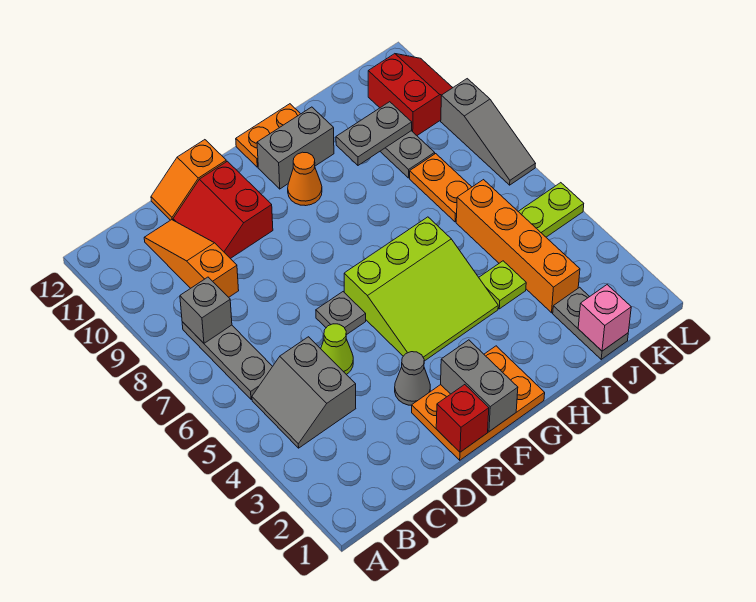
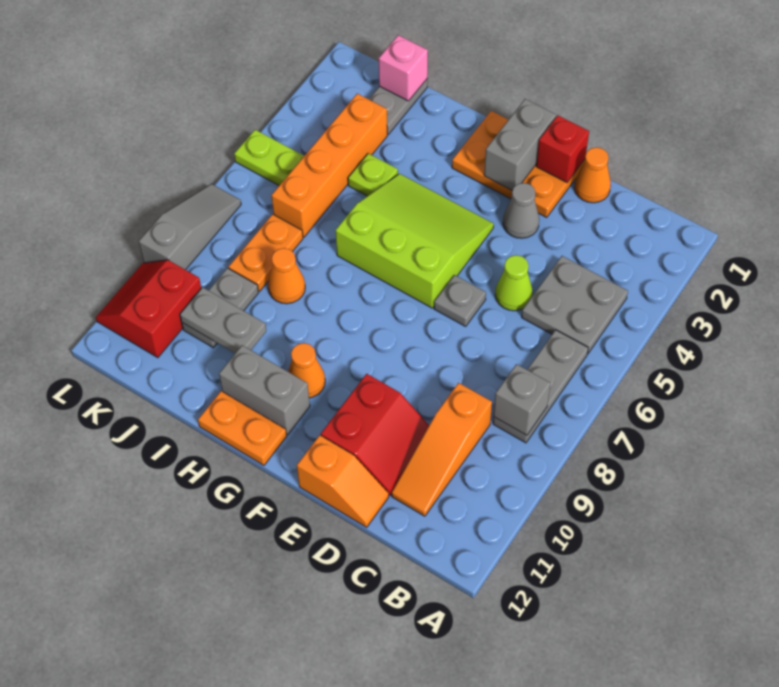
grey slope B4:C5 level 1 top C -> grey plate B4:C5 level 1
none -> orange cone D1 level 1
none -> orange cone I8 level 1

